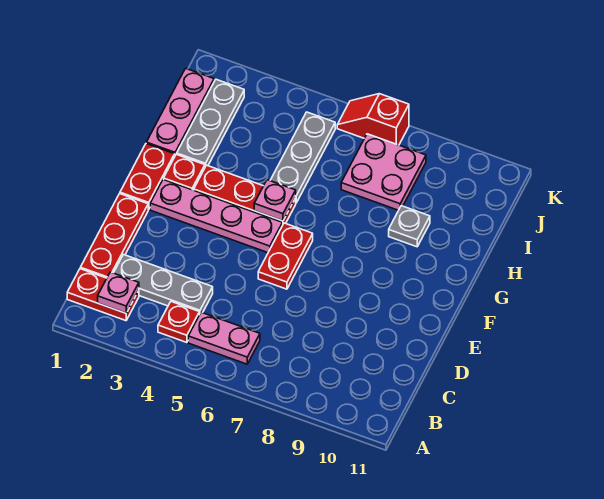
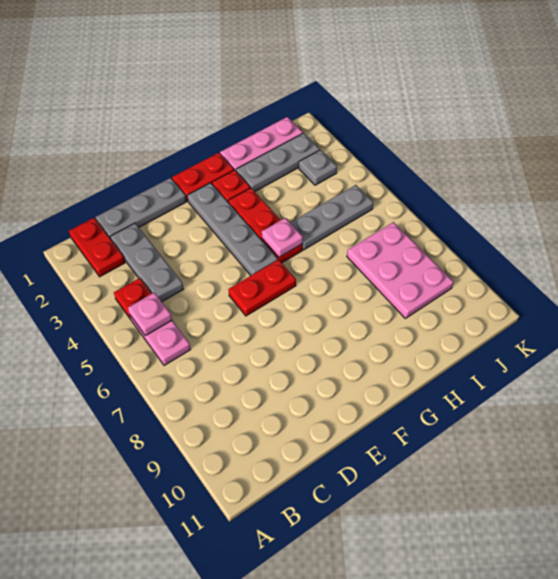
pink plate B2 level 2 -> pink plate B5 level 2
red plate C1:E1 level 1 -> grey plate C1:E1 level 1
pink plate F2:F5 level 1 -> grey plate F2:F5 level 1
grey plate H9 level 1 -> grey plate J3 level 1
pink plate I7:J8 level 1 -> pink plate I7:J9 level 1
red slope K6:K7 level 1 top 7 -> none

